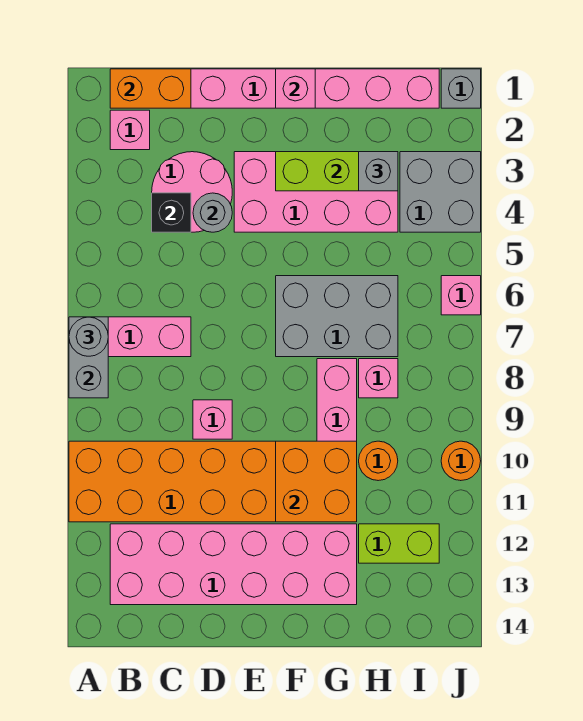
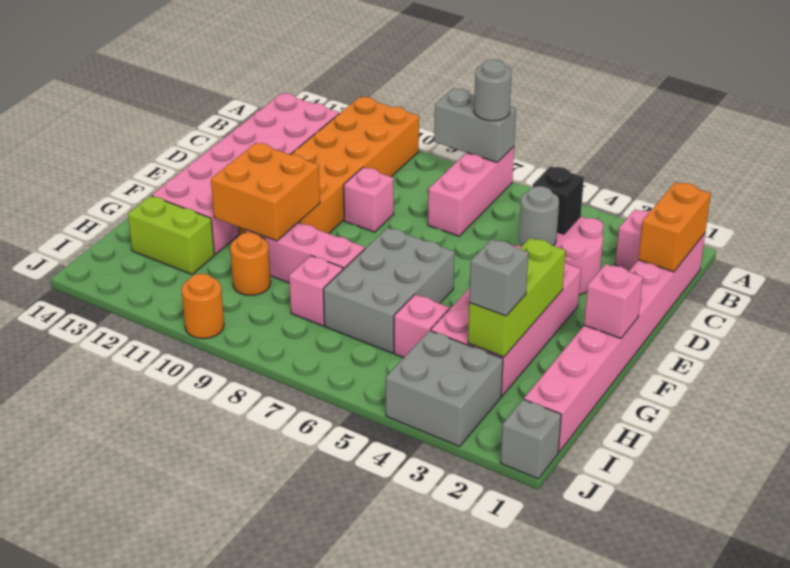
lime brick H12:I12 level 1 -> lime brick H12:H13 level 1
pink brick J6 level 1 -> pink brick H5 level 1

